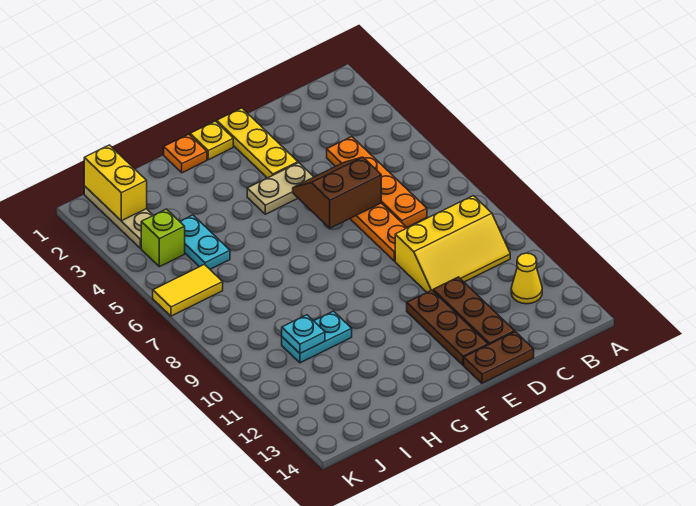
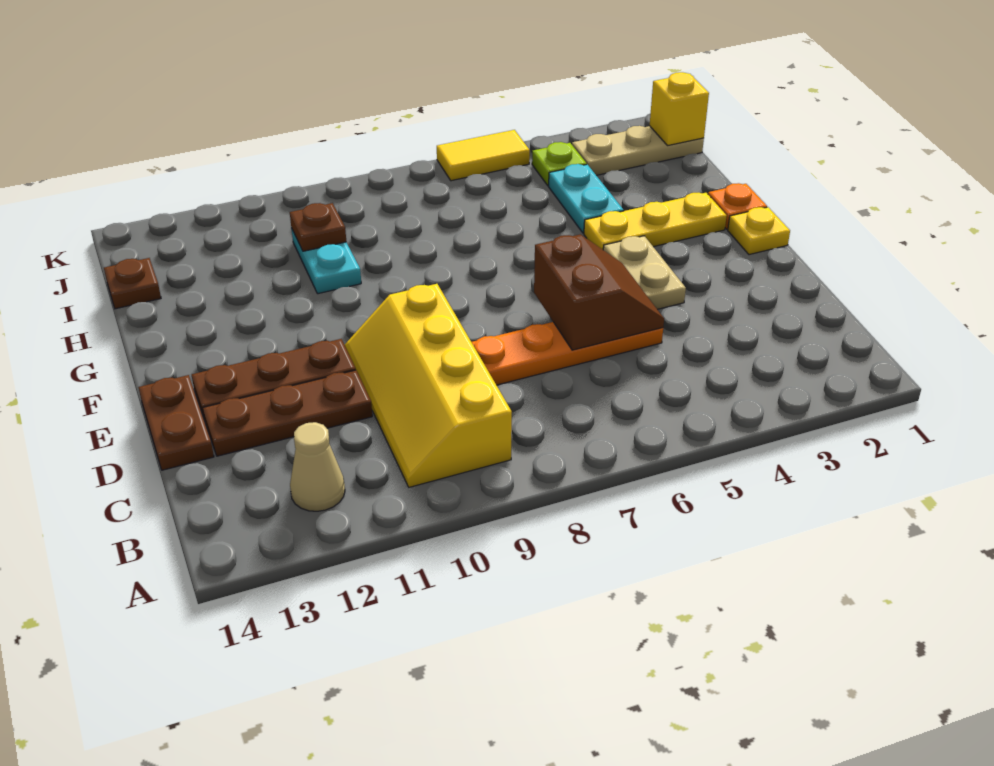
yellow slope B9:D10 level 1 top 9 -> yellow slope B9:E10 level 1 top 9
yellow cone B12 level 1 -> tan cone B12 level 1
orange plate C4:C7 level 1 -> none
yellow plate E1:E3 level 1 -> yellow plate G2:G4 level 1
cyan plate I4:I5 level 1 -> cyan plate H4:I4 level 1
cyan plate I10 level 2 -> brown plate I10 level 2
none -> brown plate I14 level 1
yellow brick J1:J2 level 2 -> yellow brick J1 level 2
lime brick J4 level 1 -> lime plate J4 level 1
yellow tile J6:K6 level 1 -> yellow tile K5:K6 level 1

